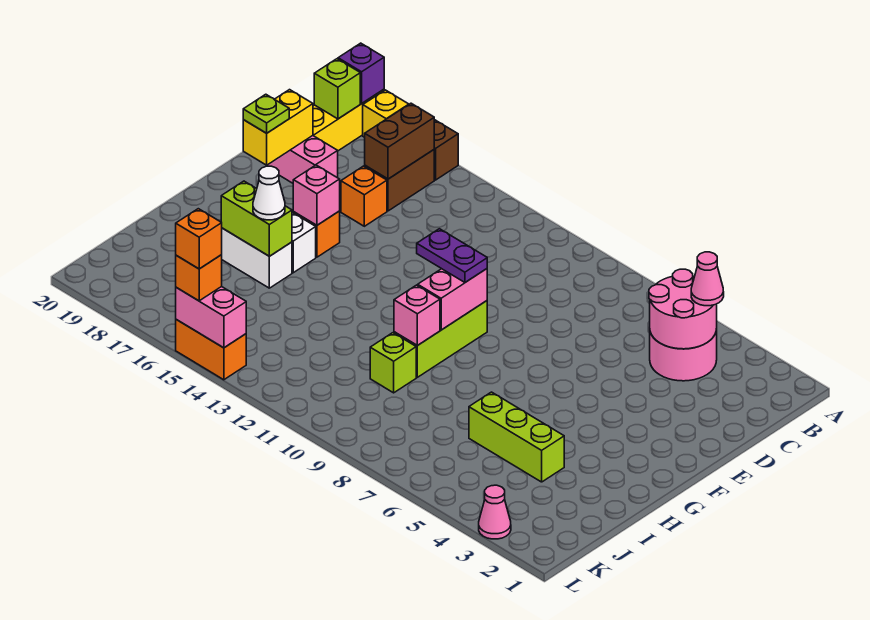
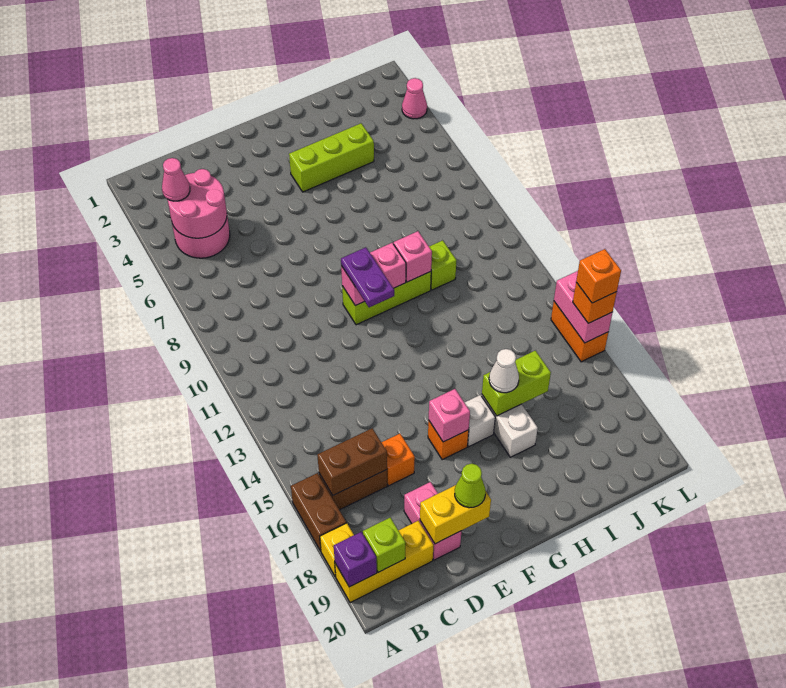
lime plate E19 level 3 -> lime cone E19 level 3
lime brick H16:H17 level 2 -> lime brick H16:I16 level 2
lime brick I4:I6 level 1 -> lime brick G4:I4 level 1

